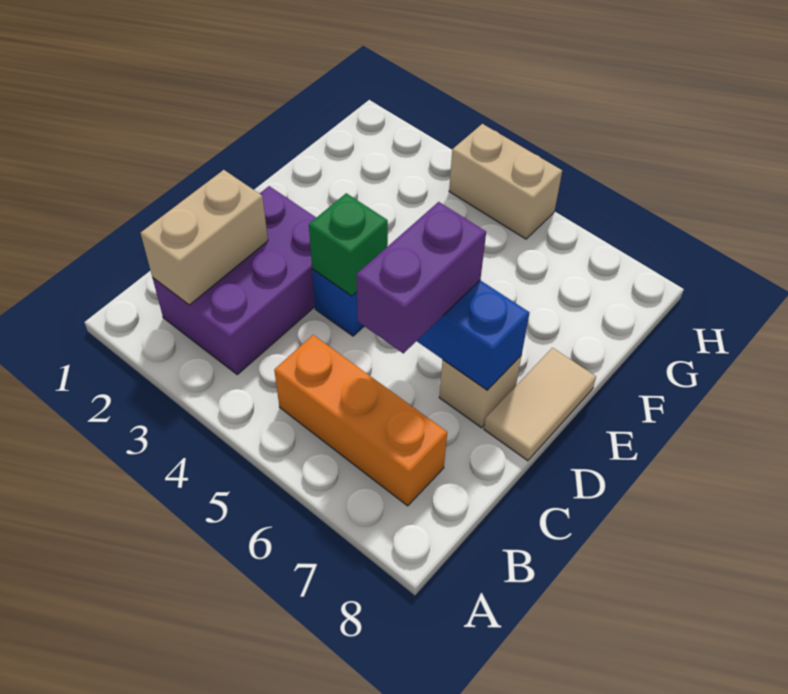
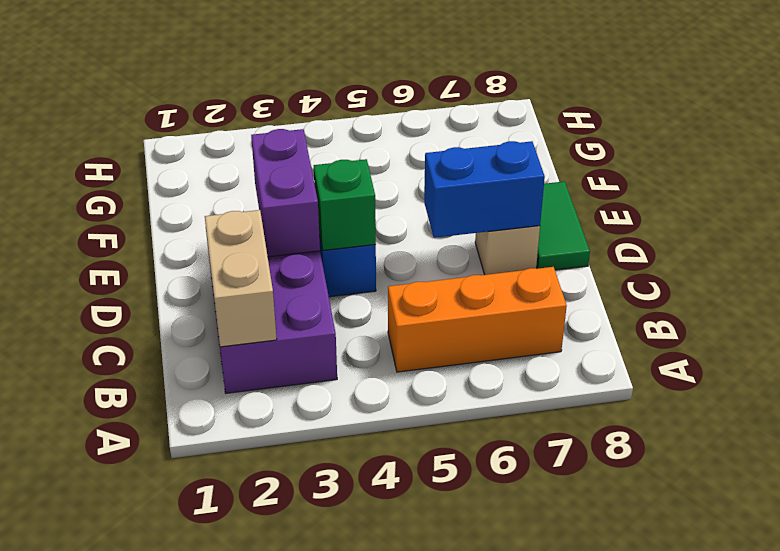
purple brick C6:D6 level 3 -> purple brick D3:E3 level 2
tan tile D8:E8 level 1 -> green tile D8:E8 level 1
tan brick H4:H5 level 1 -> none

